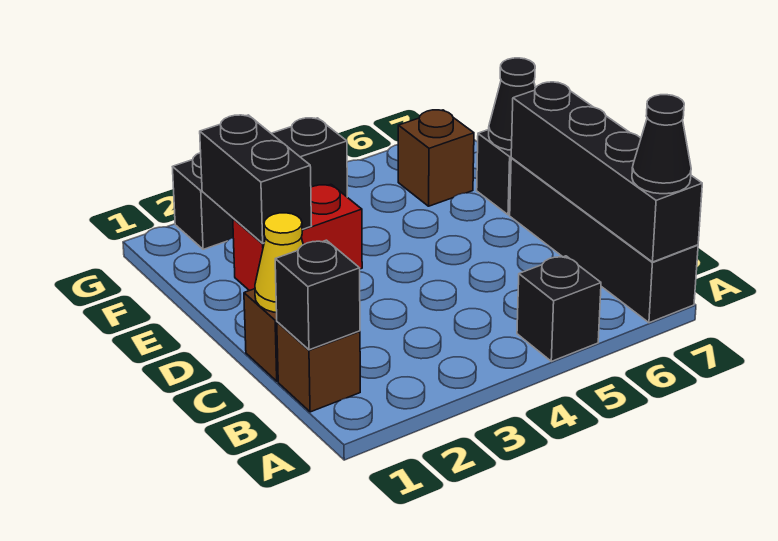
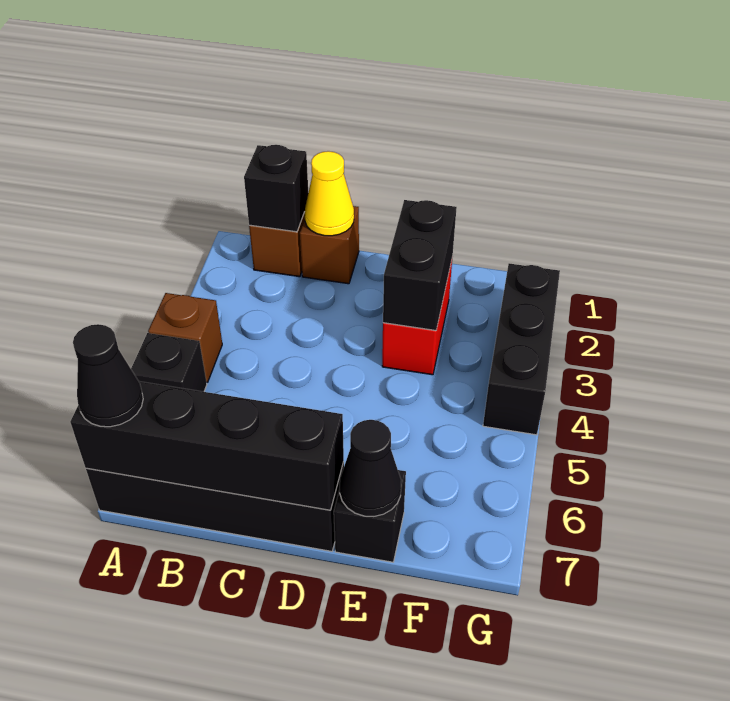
black brick E2:F2 level 2 -> black brick E2:E3 level 2
brown brick F6 level 1 -> brown brick A4 level 1

